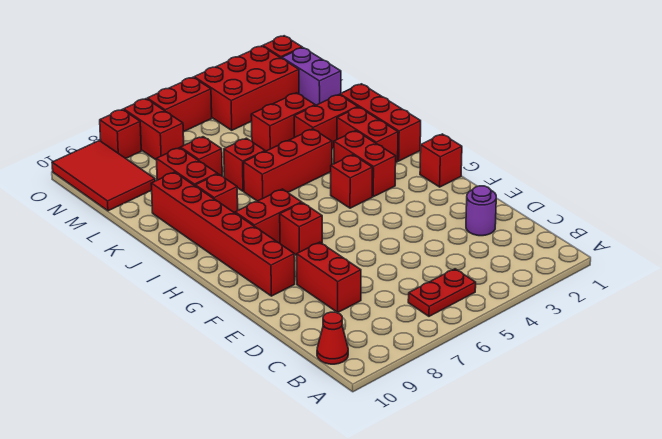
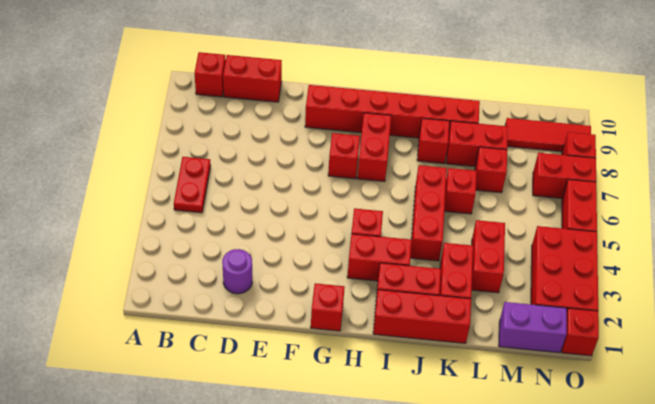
red cone B10 level 1 -> red brick B10 level 1
red brick D8:E8 level 1 -> red brick C10:D10 level 1
red tile M9:O10 level 1 -> red tile M9:O9 level 1

